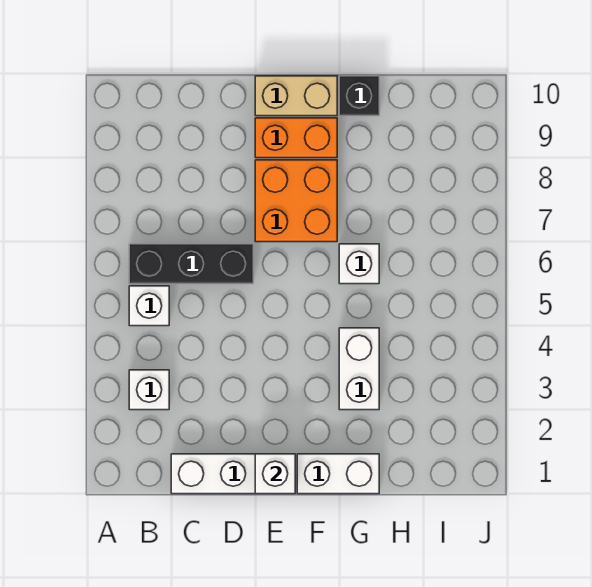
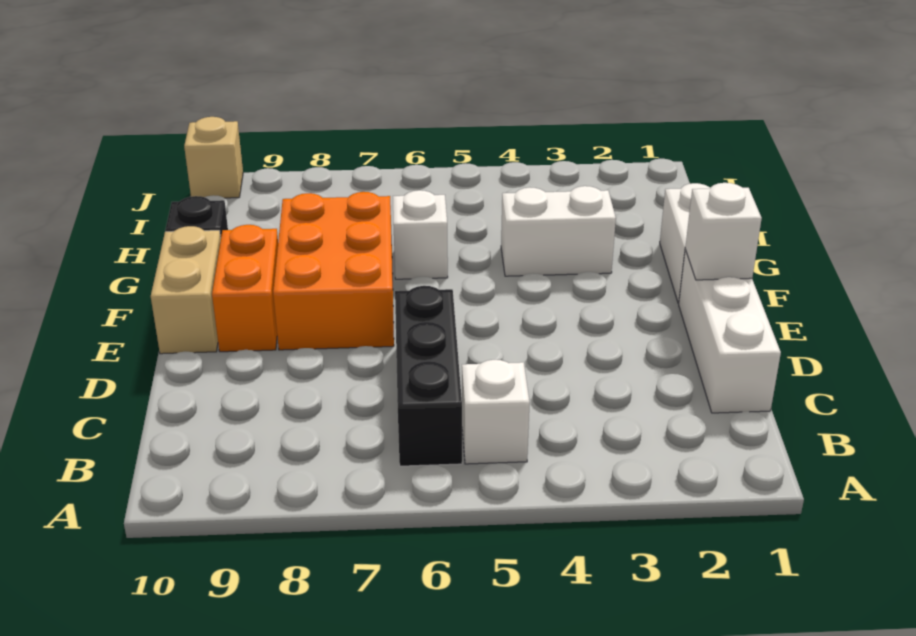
white brick B3 level 1 -> none
orange brick E7:F8 level 1 -> orange brick E7:G8 level 1
none -> tan brick J10 level 1

